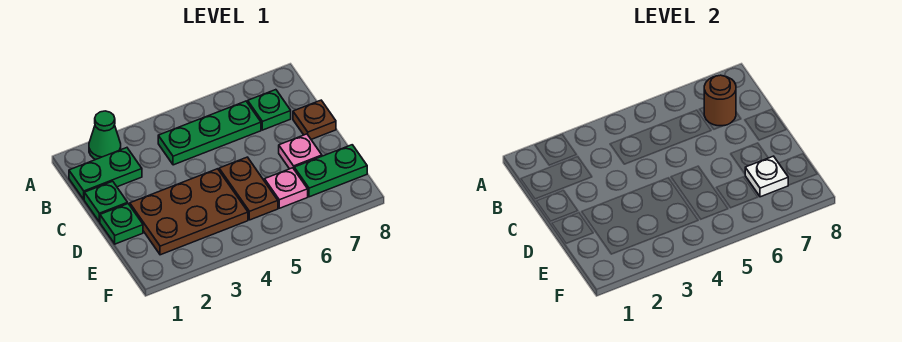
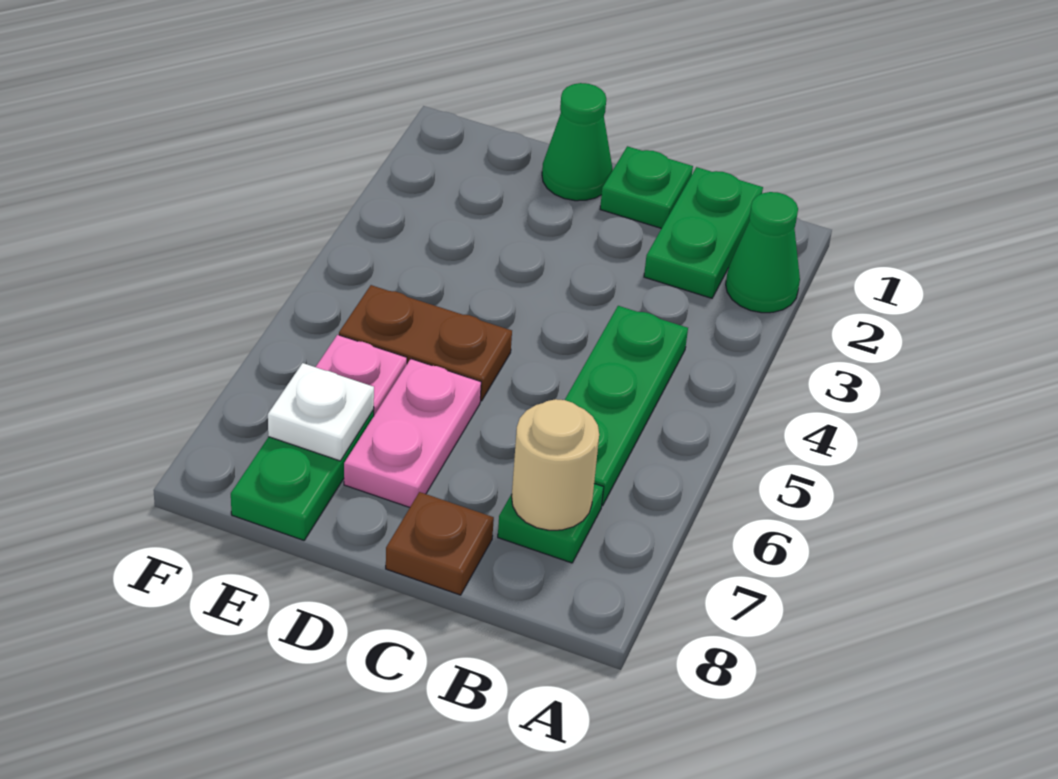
brown round brick B7 level 2 -> tan round brick B7 level 2
green plate D1 level 1 -> green cone D1 level 1
brown plate D2:E4 level 1 -> none
pink plate D7 level 1 -> pink plate D6:D7 level 1

